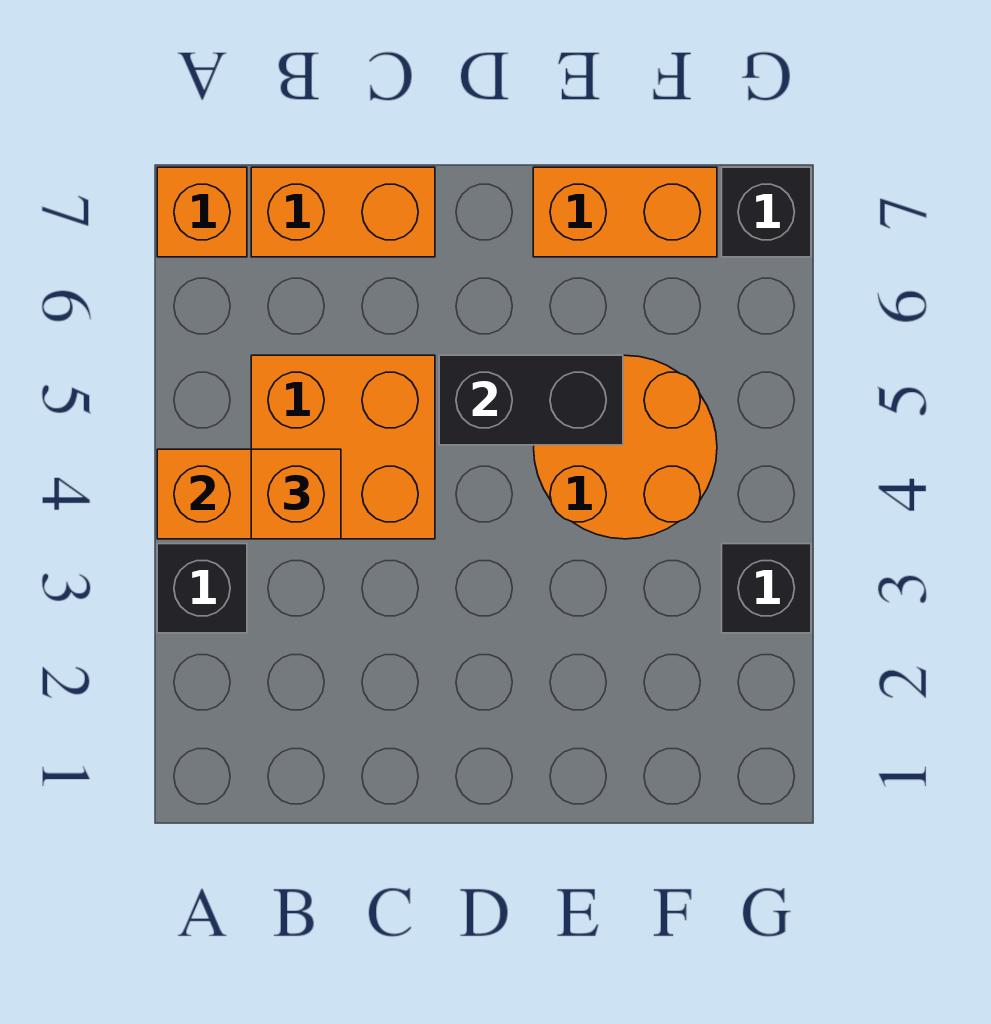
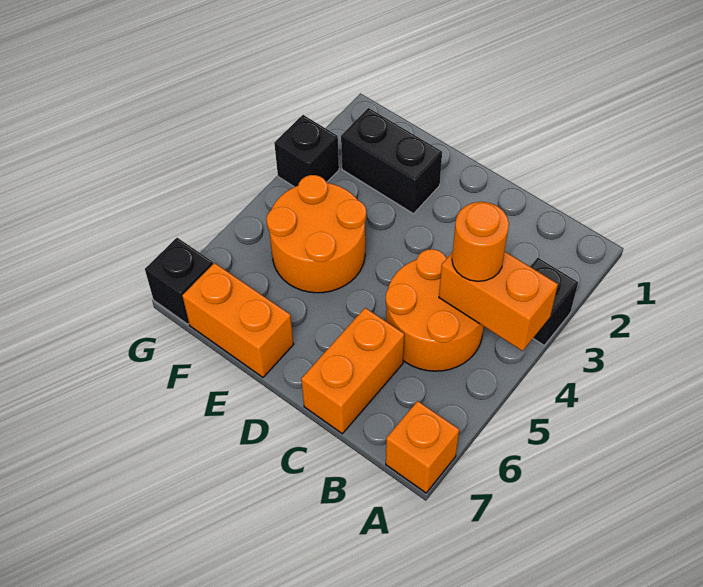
orange brick B4:C5 level 1 -> orange round brick B4:C5 level 1
orange brick B4 level 3 -> orange round brick B4 level 3
orange brick B7:C7 level 1 -> orange brick C6:C7 level 1
black brick D5:E5 level 2 -> black brick E2:F2 level 1

